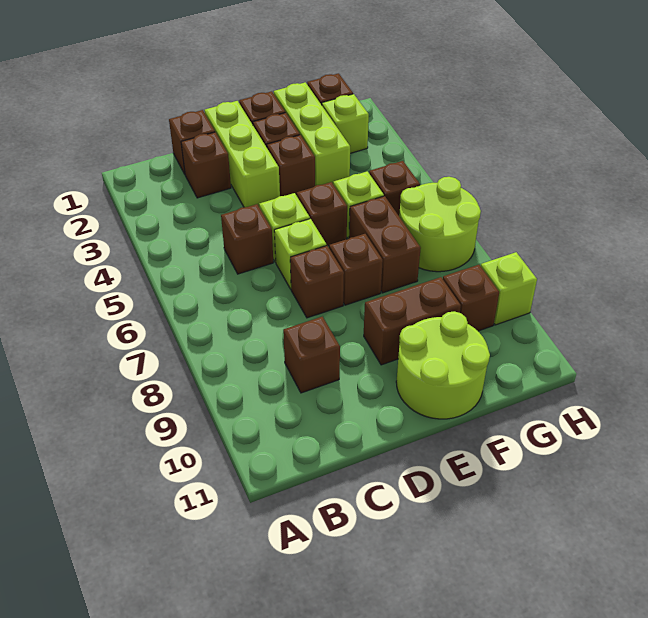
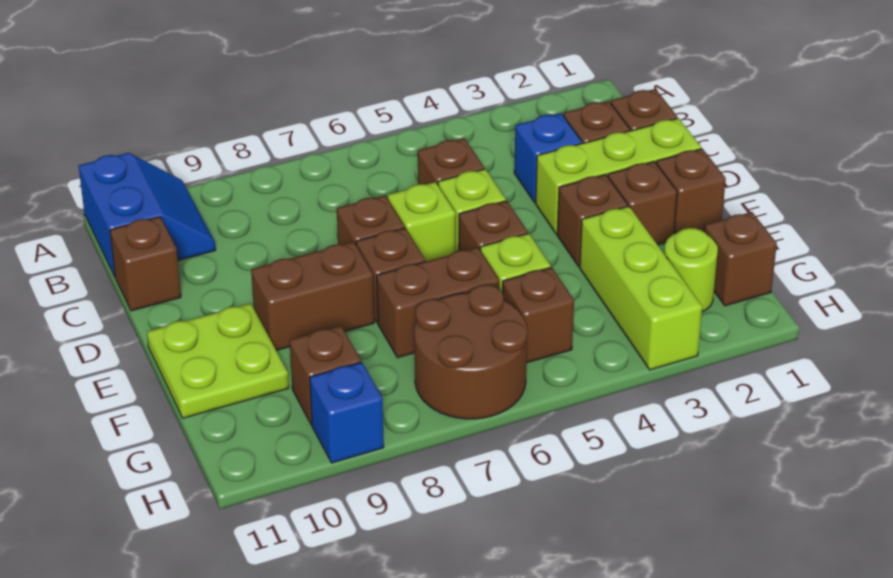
none -> blue slope A10:B11 level 1 top 11
none -> blue brick C3 level 1
brown brick C9 level 1 -> brown brick C11 level 1
brown brick E9:F9 level 1 -> brown brick E8:E9 level 1
lime round brick E10:F11 level 1 -> lime plate E10:F11 level 1
lime brick F1:F3 level 1 -> lime brick F3:H3 level 1
lime brick G2 level 1 -> lime round brick G2 level 1
lime round brick G6:H7 level 1 -> brown round brick G6:H7 level 1
lime brick H9 level 1 -> blue brick H9 level 1

